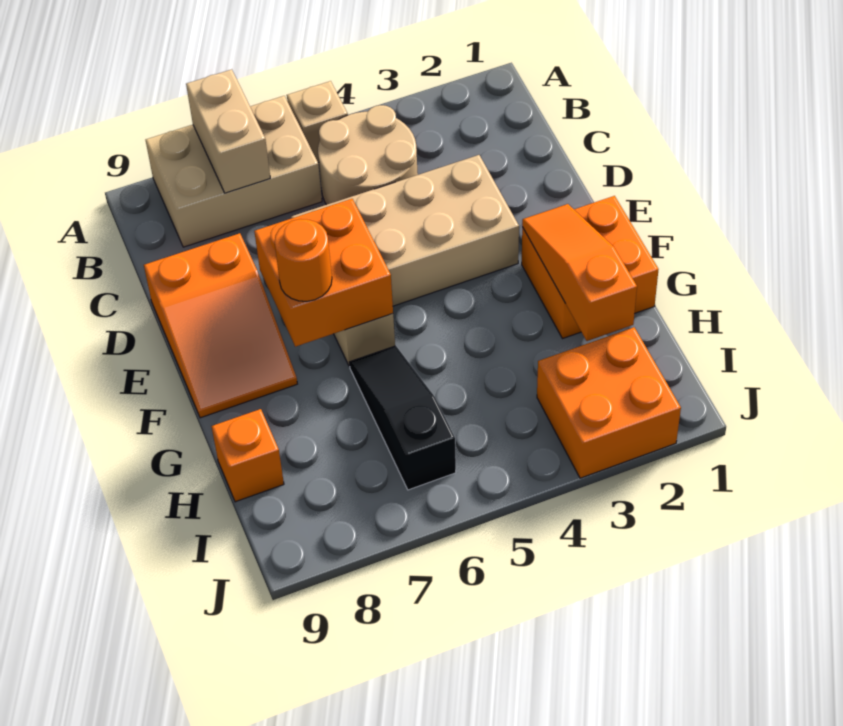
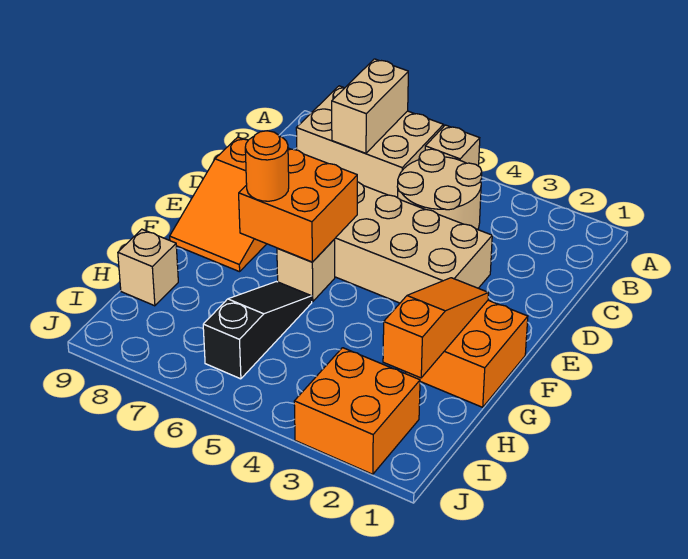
orange brick H9 level 1 -> tan brick H9 level 1

